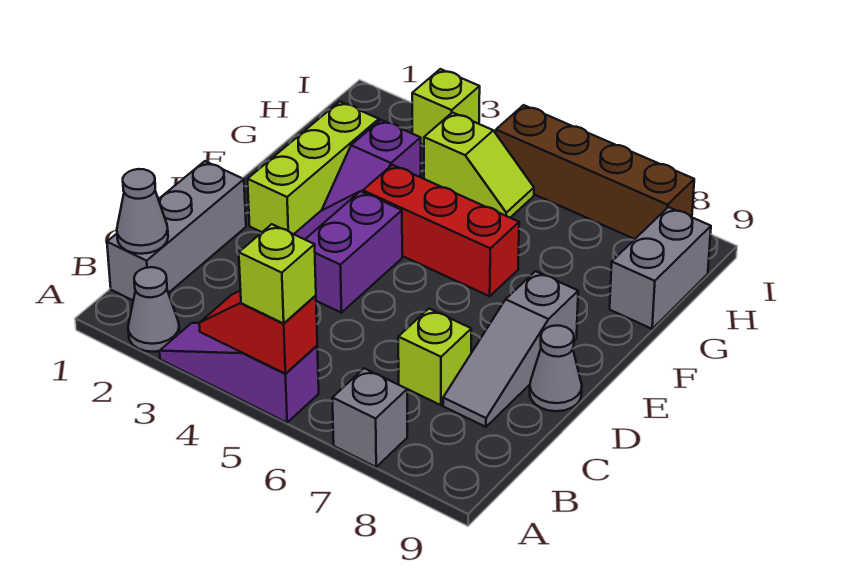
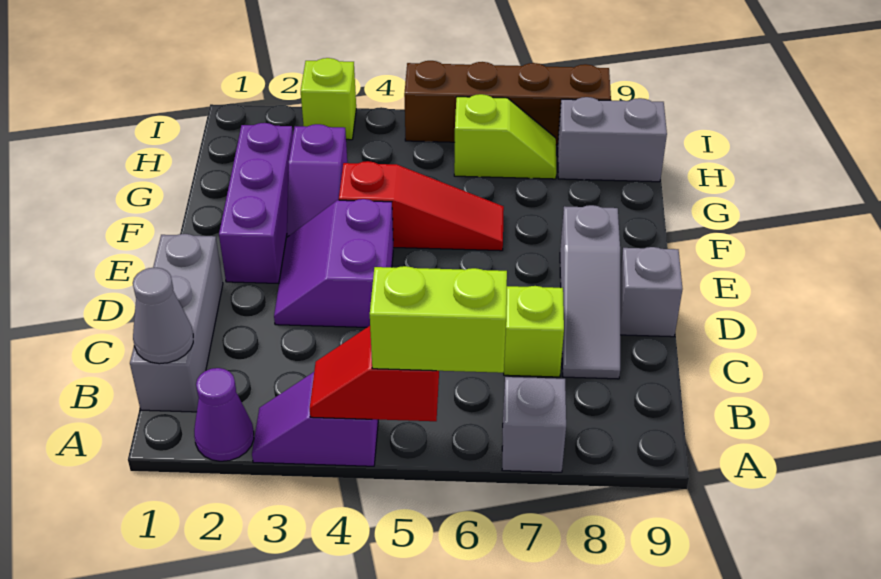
grey cone A2 level 1 -> purple cone A2 level 1
purple slope A3:A5 level 1 top 5 -> purple slope A3:A4 level 1 top 4
lime brick A5 level 3 -> lime brick A5:A6 level 3
grey cone D9 level 1 -> grey brick D9 level 1
lime brick E2:G2 level 1 -> purple brick E2:G2 level 1
red brick F4:F6 level 1 -> red slope F4:F6 level 1 top 4
grey brick G9:H9 level 1 -> grey brick H8:H9 level 1
lime slope H4:H5 level 1 top 4 -> lime slope H6:H7 level 1 top 6

